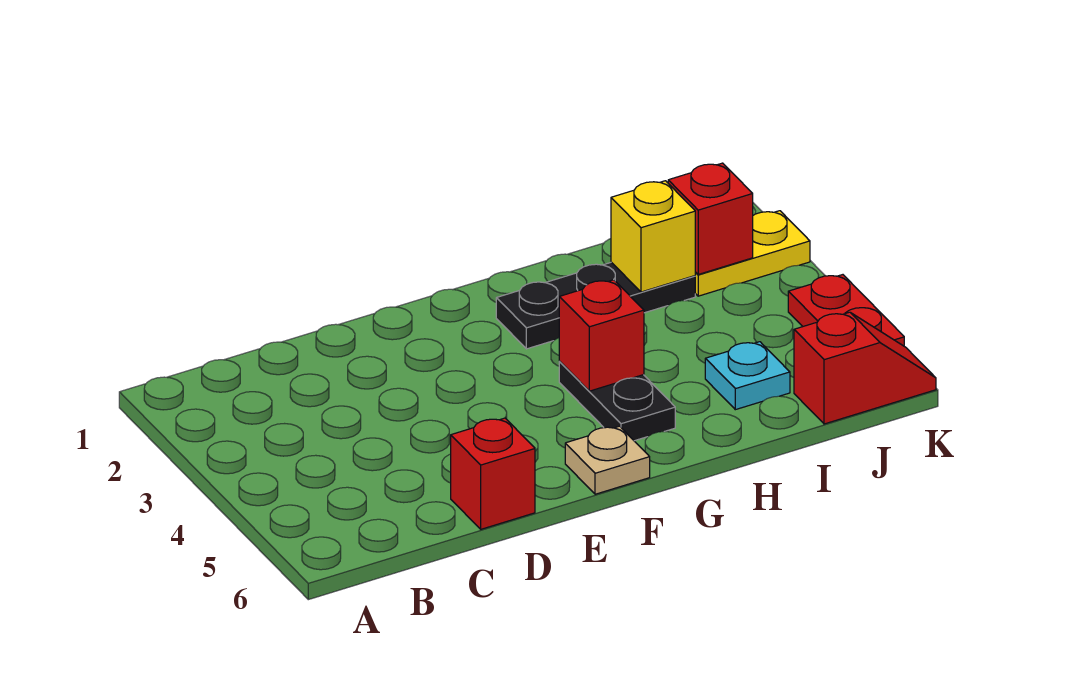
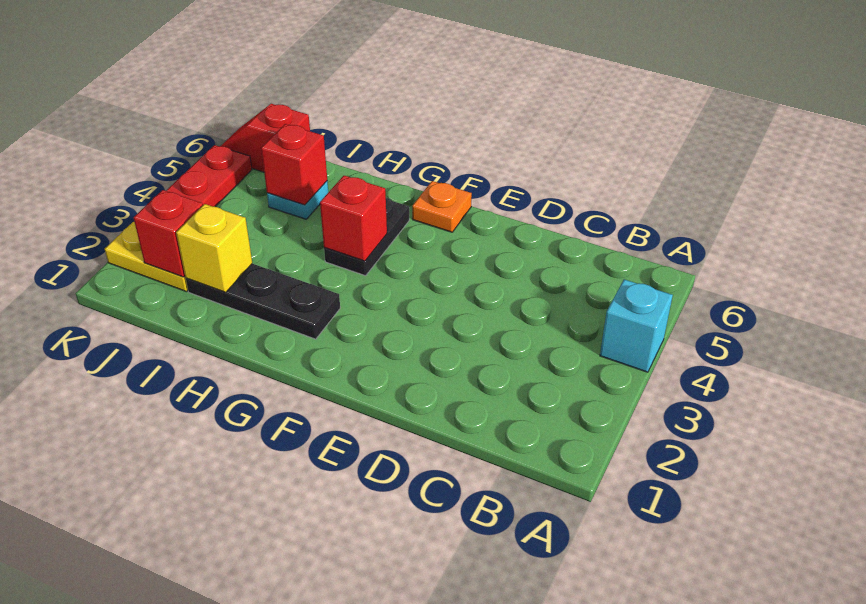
none -> cyan brick A4 level 1
red brick D6 level 1 -> red brick I5 level 2
tan plate F6 level 1 -> orange plate F6 level 1

